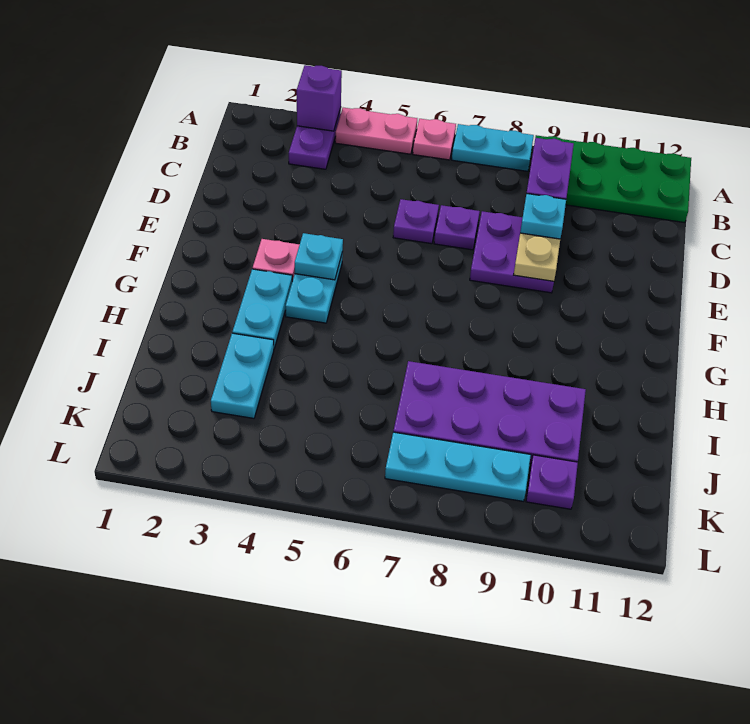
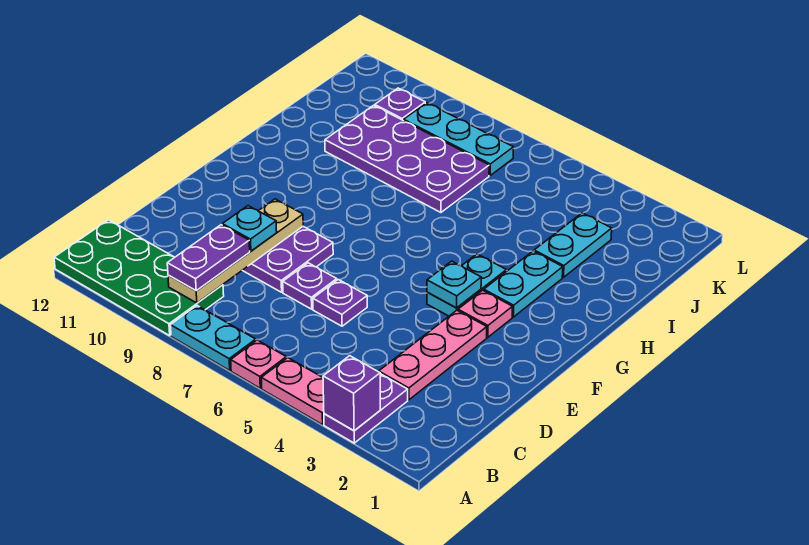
none -> pink plate C3:E3 level 1

